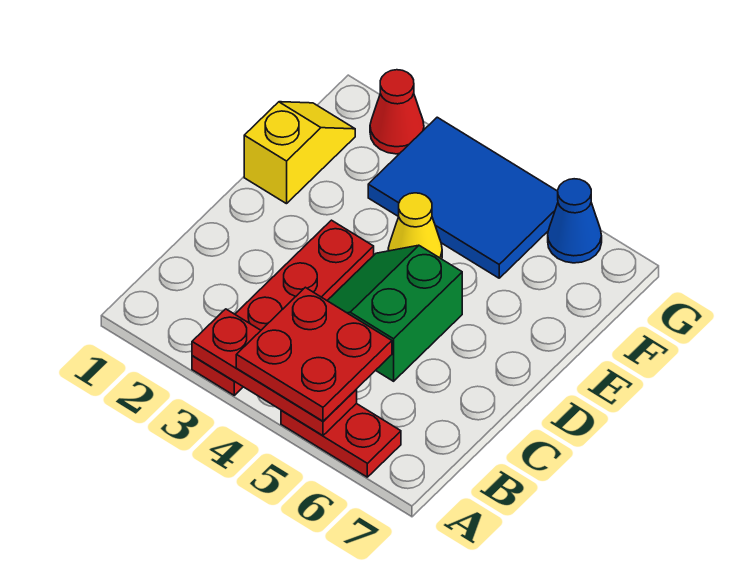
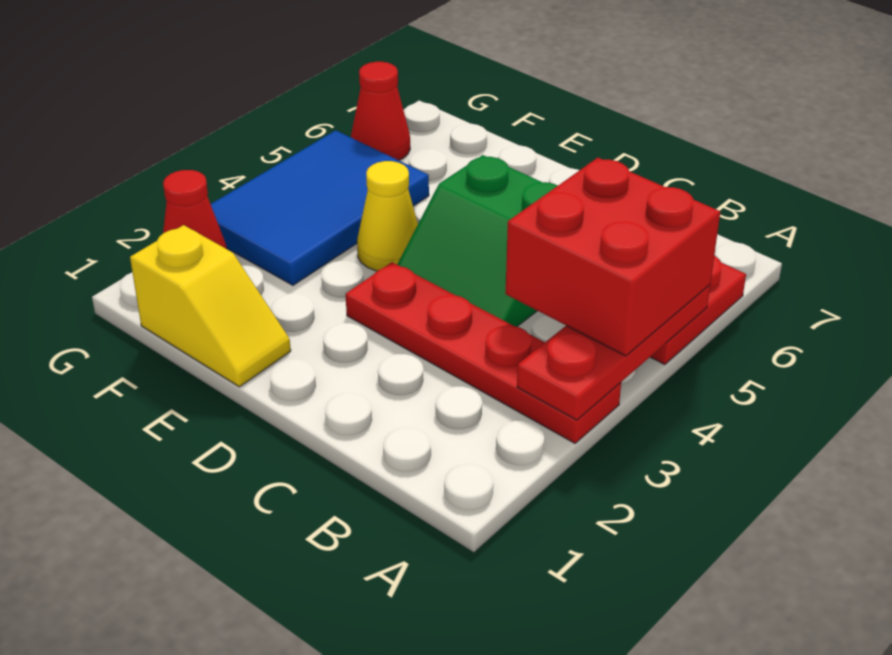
red plate A4:B5 level 3 -> red brick A4:B5 level 3
yellow slope E1:F1 level 1 top E -> yellow slope E1:F1 level 1 top F
blue cone G6 level 1 -> red cone G6 level 1

